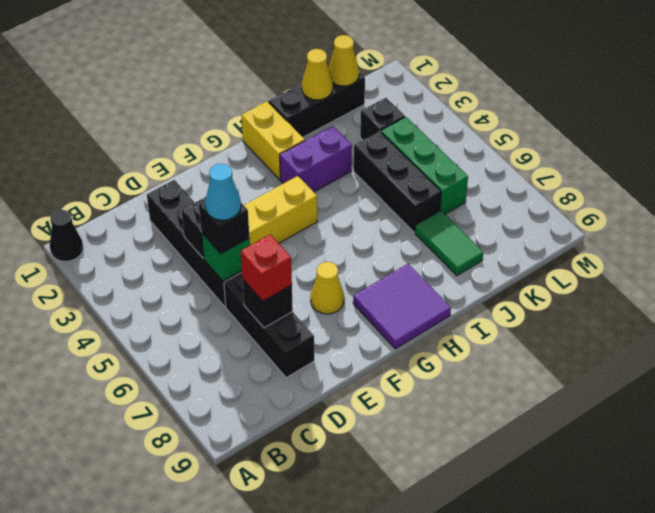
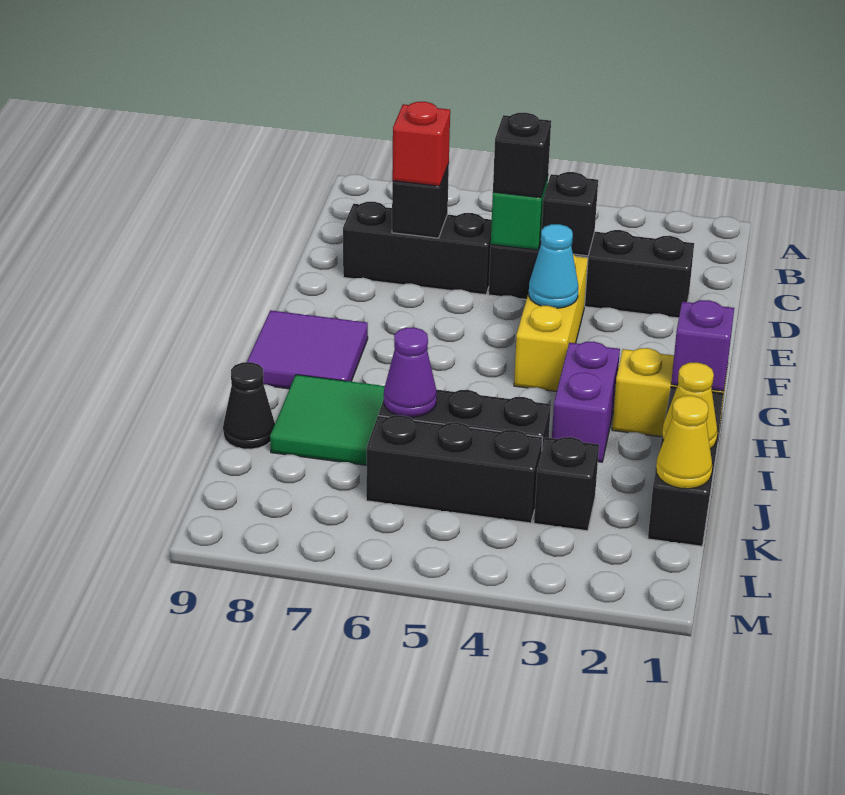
black cone A1 level 1 -> black cone J9 level 1
cyan cone D5 level 4 -> cyan cone F4 level 2
yellow cone F7 level 1 -> none
none -> purple brick H1 level 2
none -> purple cone J6 level 2
green tile J7:J8 level 1 -> green tile I7:J8 level 1
green brick K4:K6 level 1 -> black brick K4:K6 level 1

